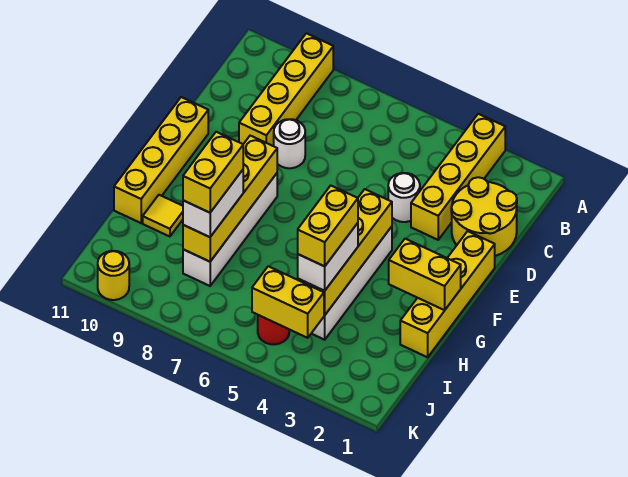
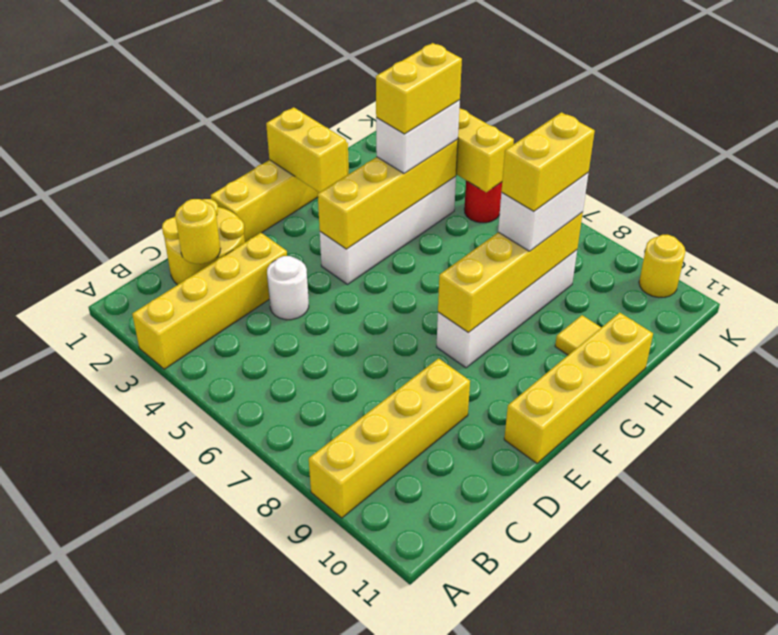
none -> yellow round brick C2 level 2
white round brick D8 level 1 -> none

